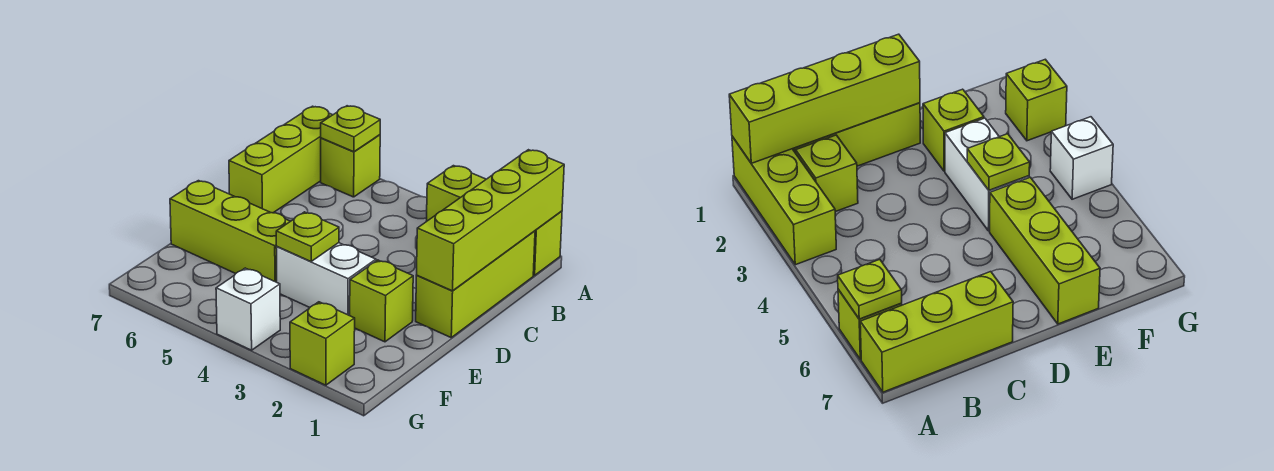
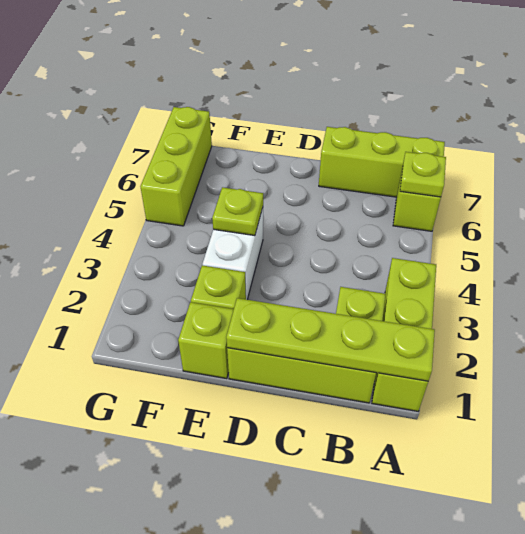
lime brick A1:D1 level 2 -> lime plate A1:D1 level 2
lime brick E5:E7 level 1 -> lime brick G5:G7 level 1
lime brick G2 level 1 -> lime brick E1 level 1
white brick G4 level 1 -> none

